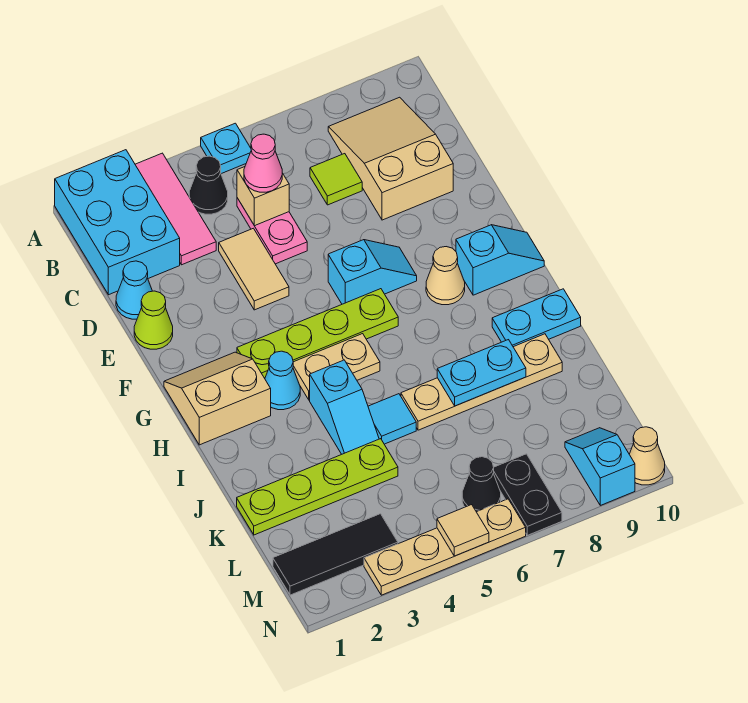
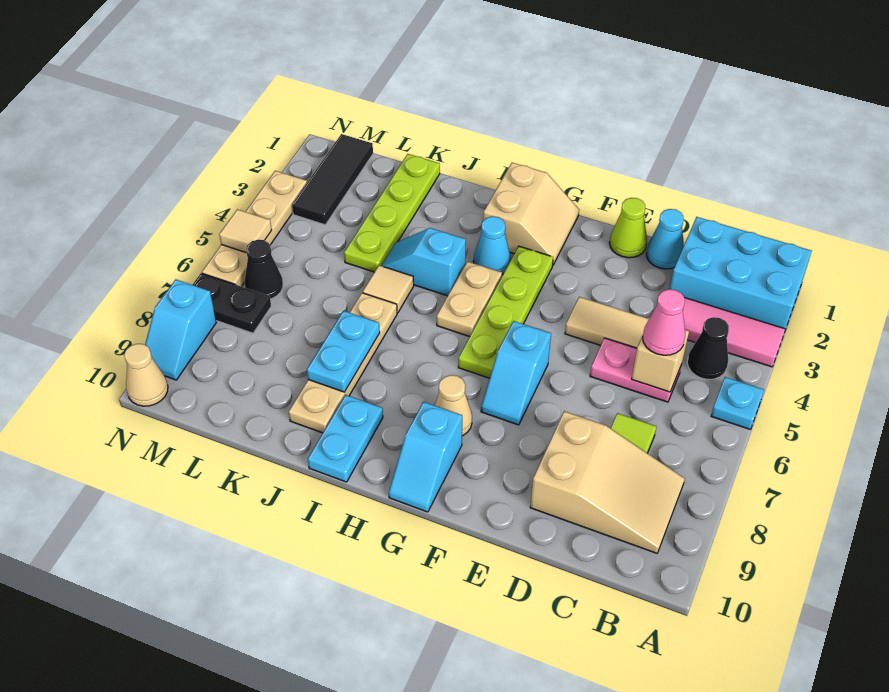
cyan tile J5 level 1 -> tan tile J5 level 1
cyan slope M9:N9 level 1 top N -> cyan slope N8:N9 level 1 top 8

